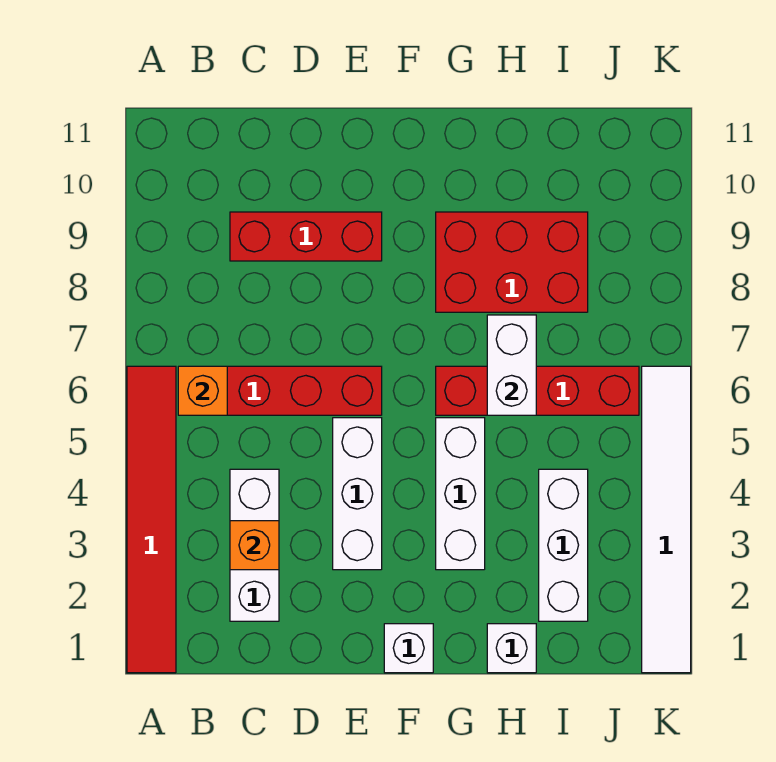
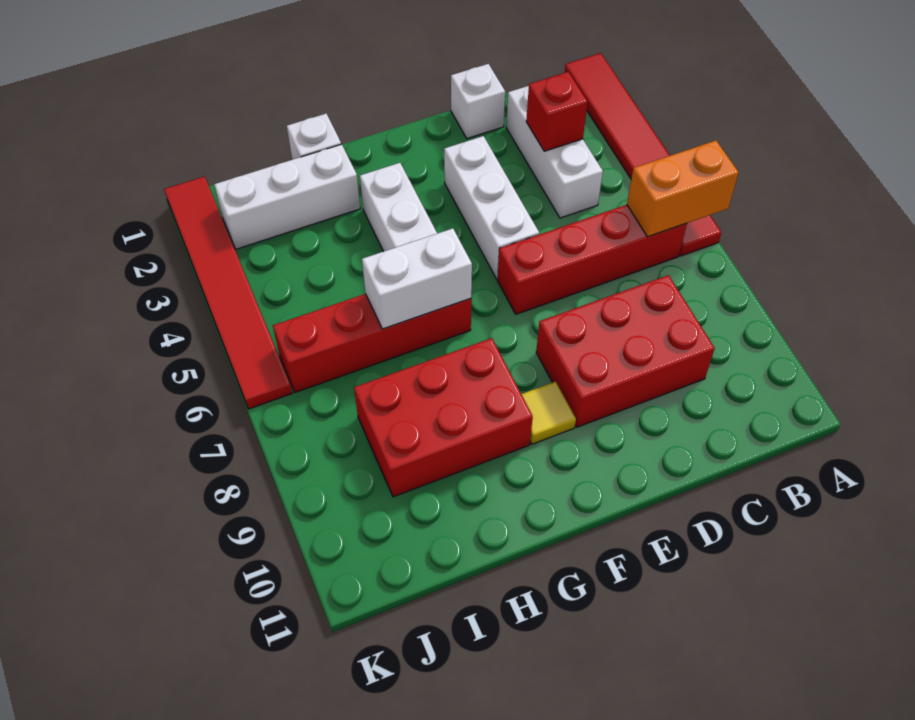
orange brick B6 level 2 -> orange brick A6:B6 level 2
orange brick C3 level 2 -> red brick C3 level 2
red brick C9:E9 level 1 -> red brick C8:E9 level 1
white brick F1 level 1 -> white brick D1 level 1
none -> yellow tile F9 level 1
white brick H6:H7 level 2 -> white brick G6:H6 level 2
white brick I2:I4 level 1 -> white brick H2:J2 level 1
white tile K1:K6 level 1 -> red tile K1:K6 level 1

